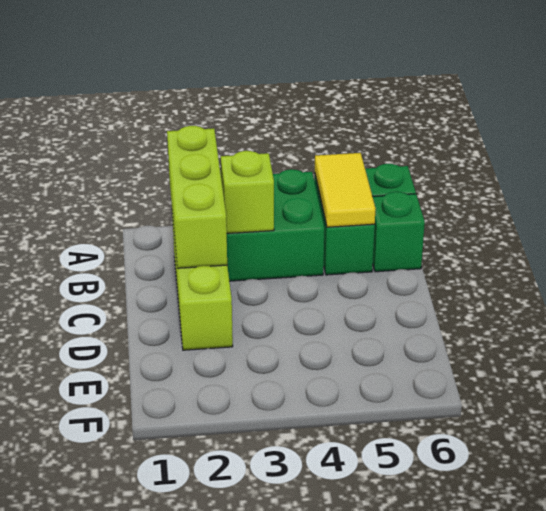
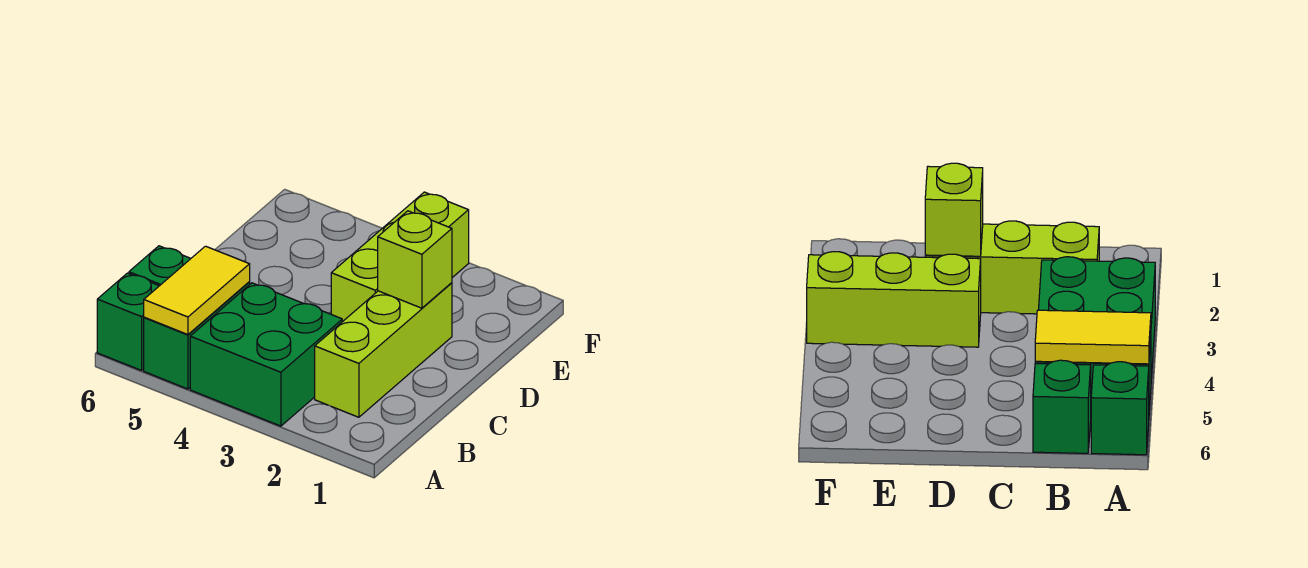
lime brick A2:C2 level 2 -> lime brick D3:F3 level 1
lime brick B3 level 2 -> lime brick D2 level 2

